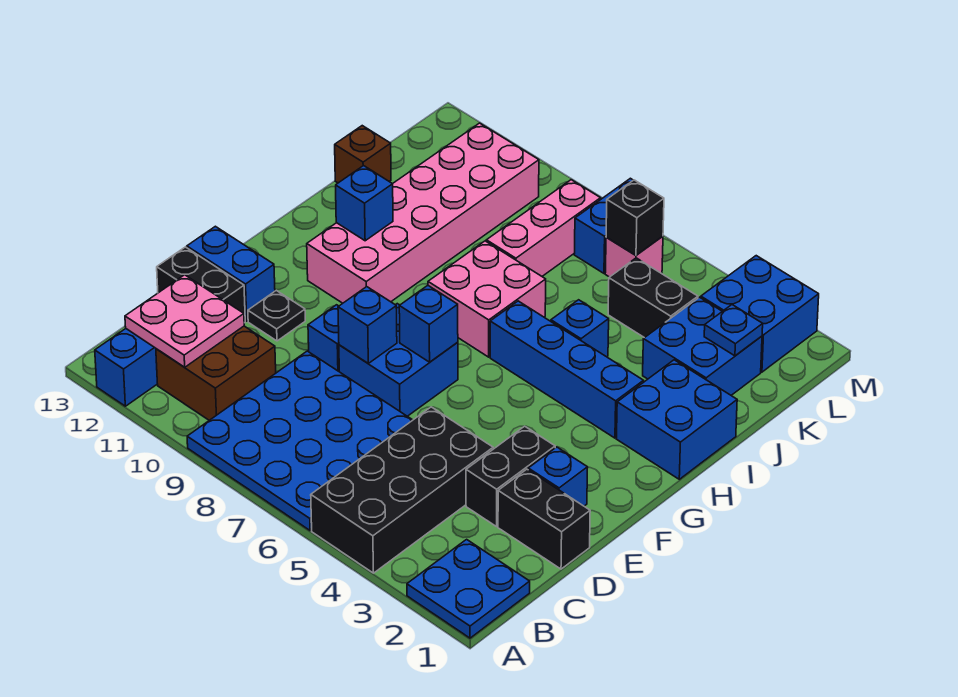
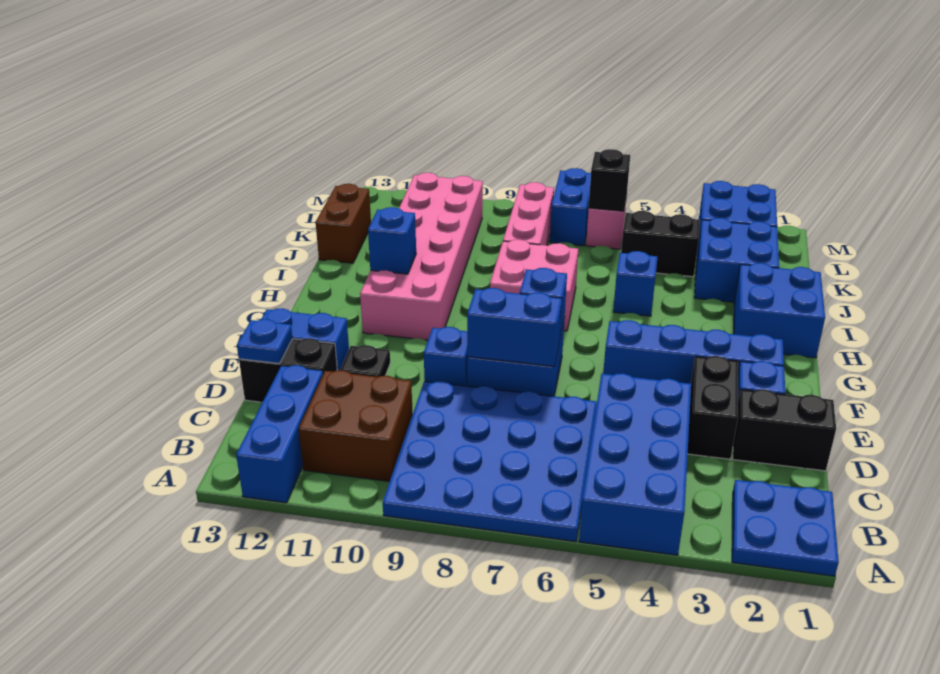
black brick A4:D5 level 1 -> blue brick A4:D5 level 1
pink plate B11:C12 level 2 -> none
blue brick E8 level 2 -> blue brick E7:E8 level 2
blue brick H3:H6 level 1 -> blue brick F2:F5 level 1
brown brick J13 level 1 -> brown brick J13:K13 level 1
blue plate K2 level 2 -> blue plate D13 level 2

